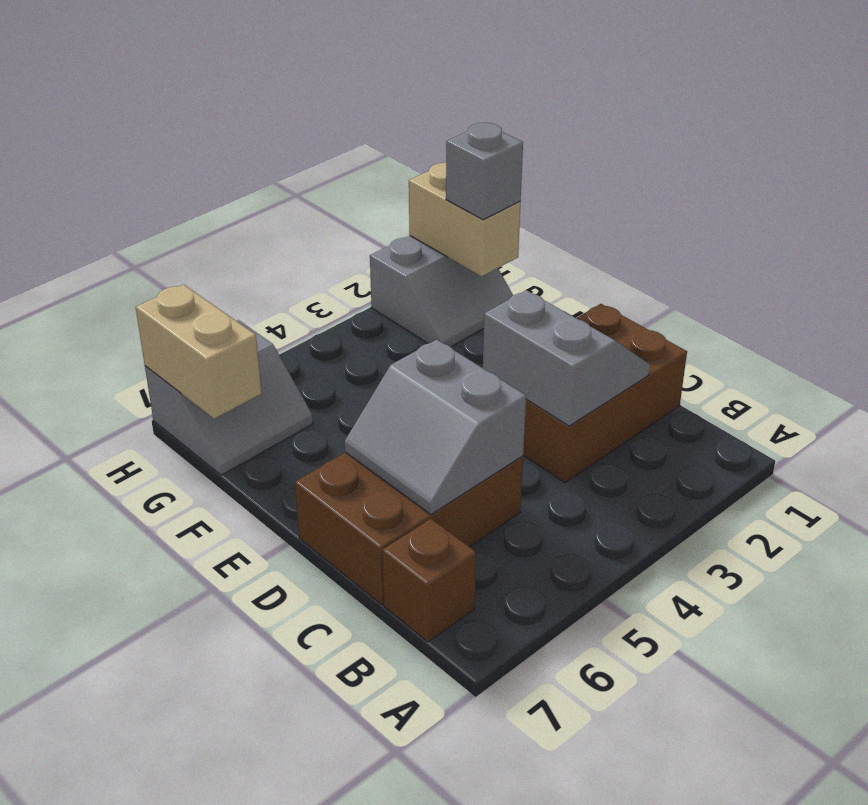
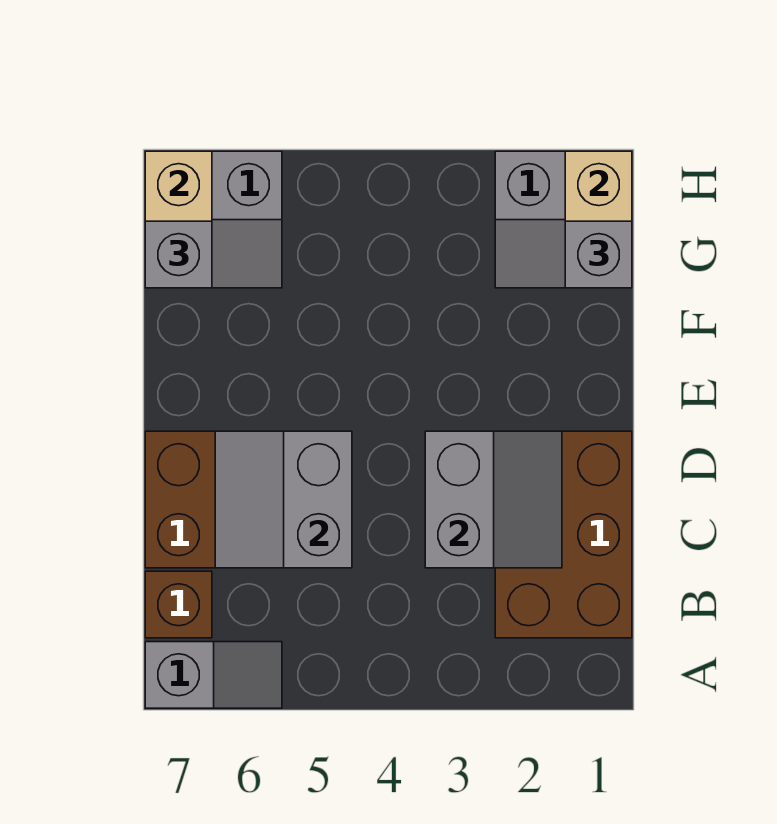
none -> grey slope A6:A7 level 1 top 7
brown brick C1:D3 level 1 -> brown brick B1:D2 level 1
none -> grey brick G7 level 3

